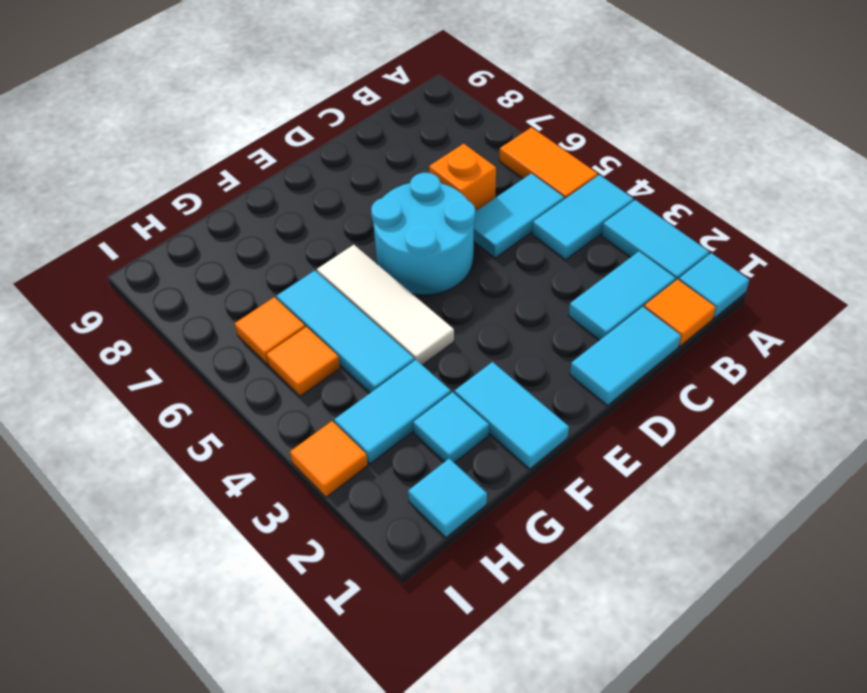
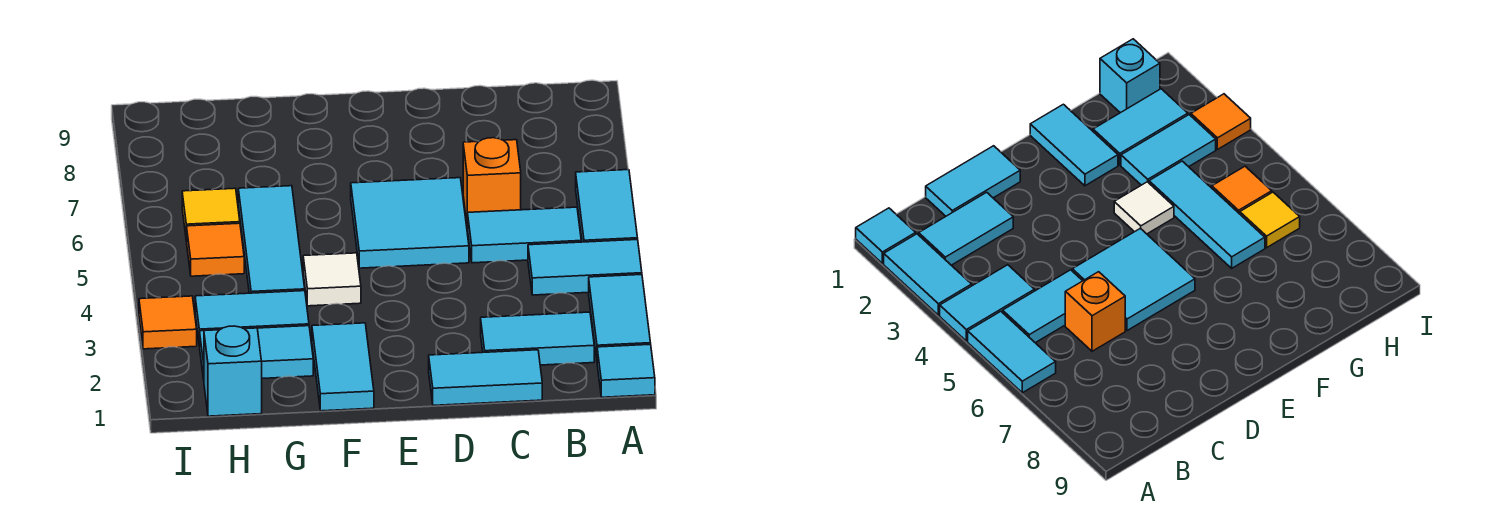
orange tile A5:A6 level 1 -> cyan tile A5:A6 level 1
orange tile B1 level 1 -> none
cyan round brick D5:E6 level 1 -> cyan tile D5:E6 level 1
white tile F4:F6 level 1 -> white tile F4 level 1
cyan tile G2 level 1 -> cyan tile G2:H2 level 1
cyan tile H1 level 1 -> cyan brick H1 level 1
orange tile H6 level 1 -> yellow tile H6 level 1

